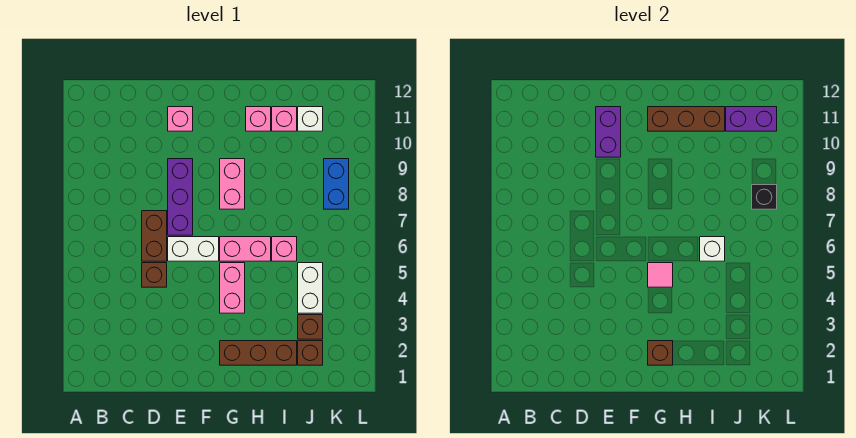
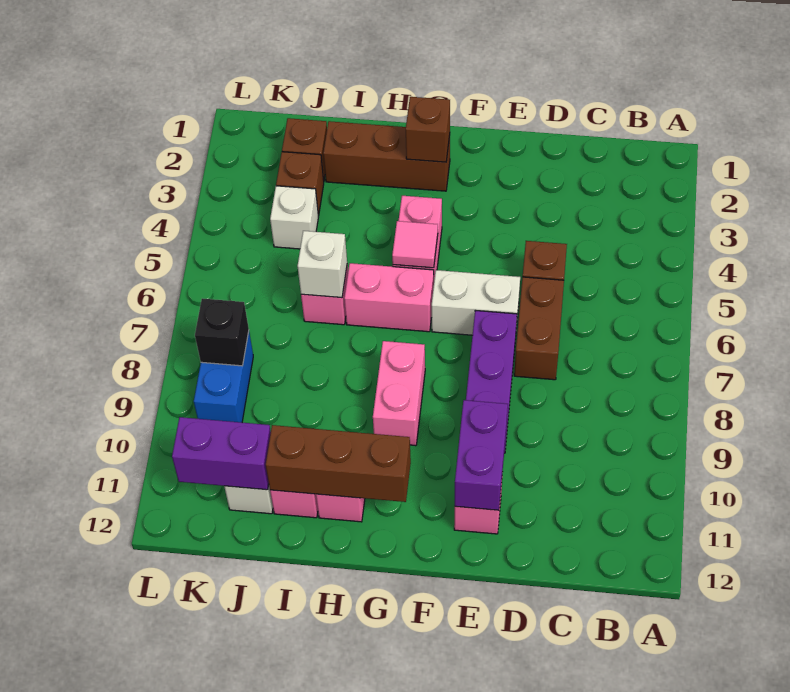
white brick J4:J5 level 1 -> white brick J4 level 1

